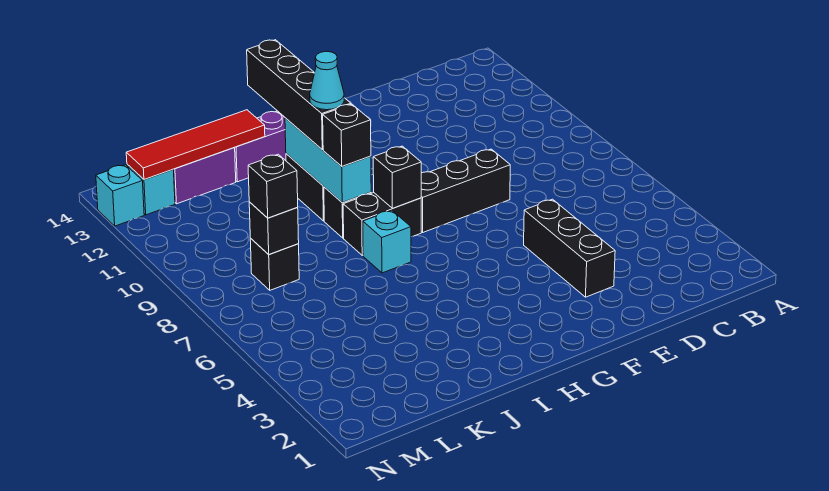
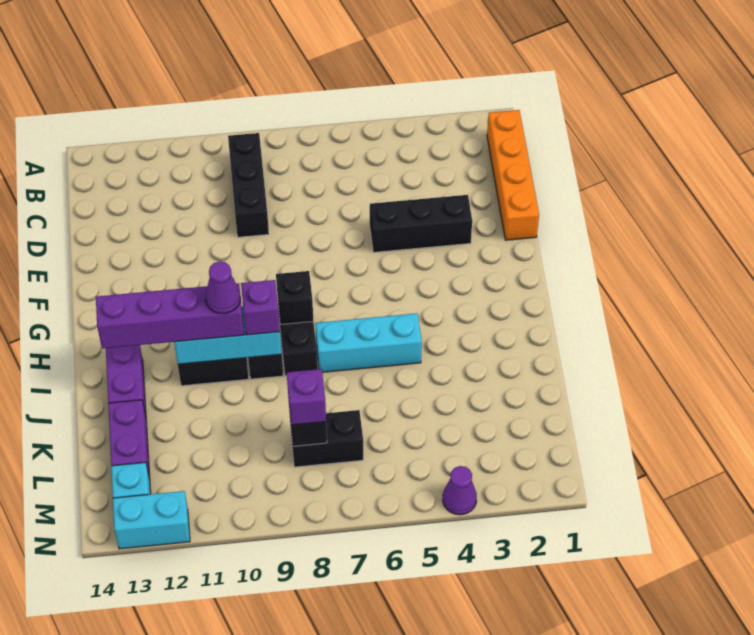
none -> orange brick B1:E1 level 1
black brick E8:G8 level 1 -> black brick B9:D9 level 1
cyan brick I7 level 1 -> cyan brick I5:I7 level 1
black brick I9 level 3 -> purple brick I9 level 3
black brick I10:I13 level 3 -> purple brick I10:I13 level 3
cyan cone I10 level 4 -> purple cone I10 level 4
red tile J13:M13 level 2 -> none
black brick L8 level 1 -> black brick L7:L8 level 1
black brick L8 level 3 -> purple brick L8 level 3
none -> purple cone N4 level 1
cyan brick N13 level 1 -> cyan brick N12:N13 level 1

